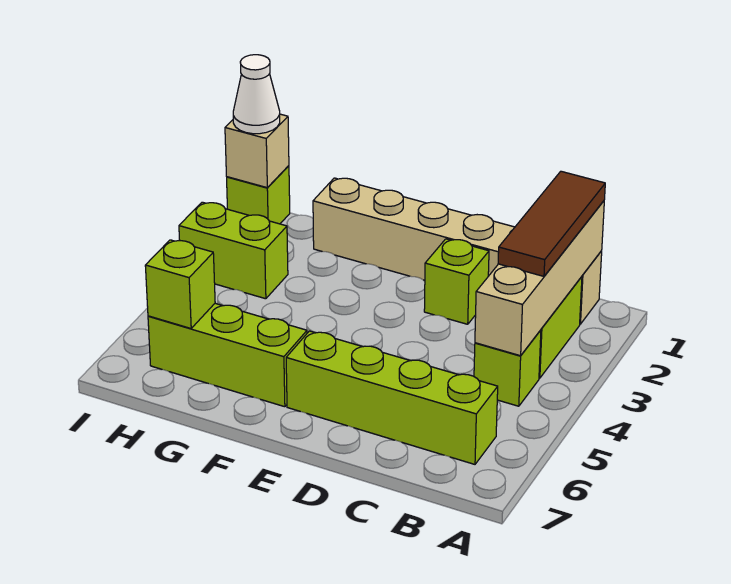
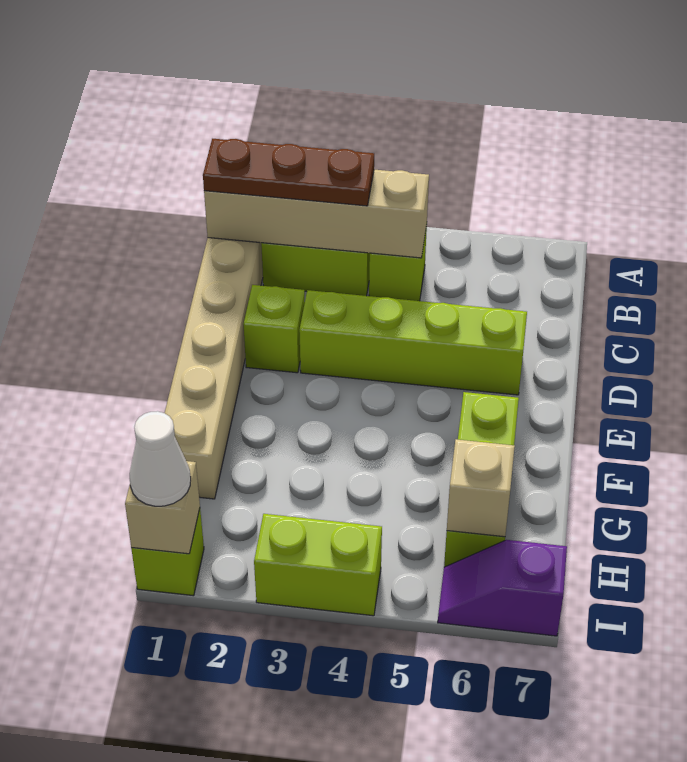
brown tile B1:B3 level 3 -> brown plate B1:B3 level 3
lime brick B6:E6 level 1 -> lime brick D3:D6 level 1
lime brick H3:I3 level 1 -> lime brick I3:I4 level 1
lime brick H6 level 2 -> tan brick H6 level 2
none -> purple slope I6:I7 level 1 top 7

